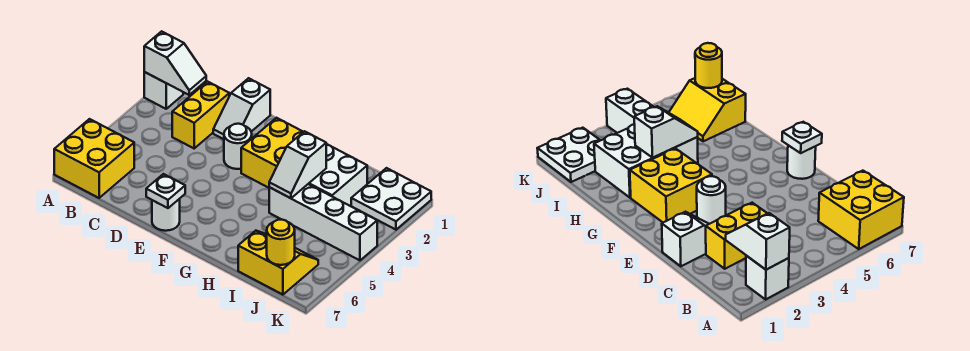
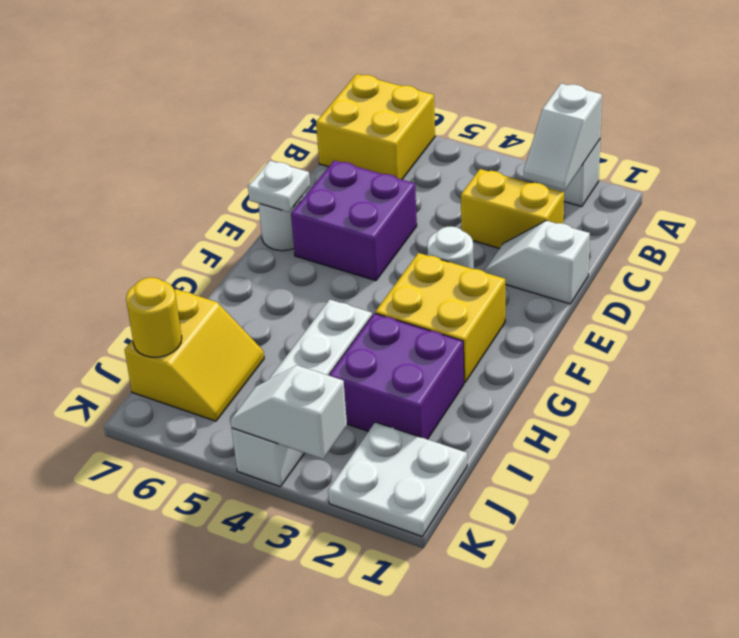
none -> purple brick D5:E6 level 1
white brick H2:I3 level 1 -> purple brick H2:I3 level 1
white slope H3:H4 level 2 top 3 -> white slope K3:K4 level 2 top 3

